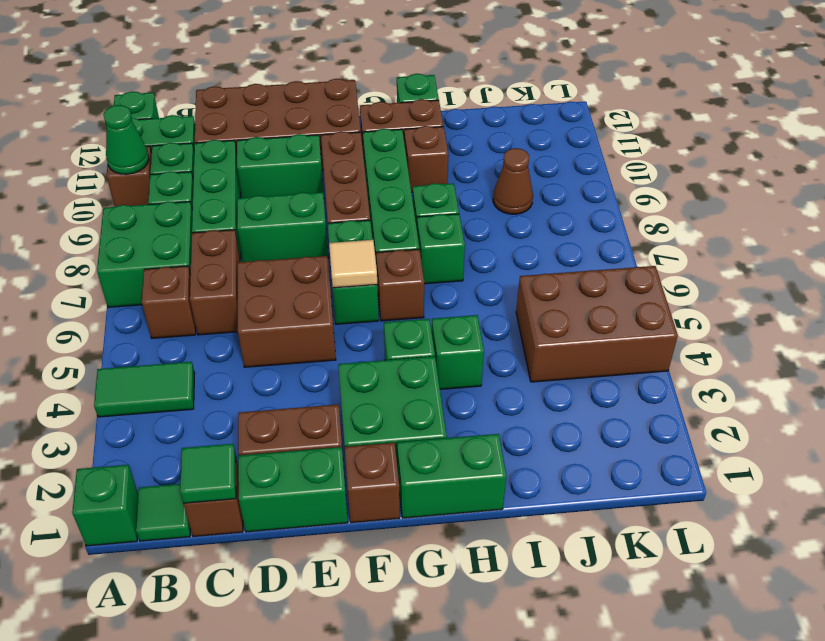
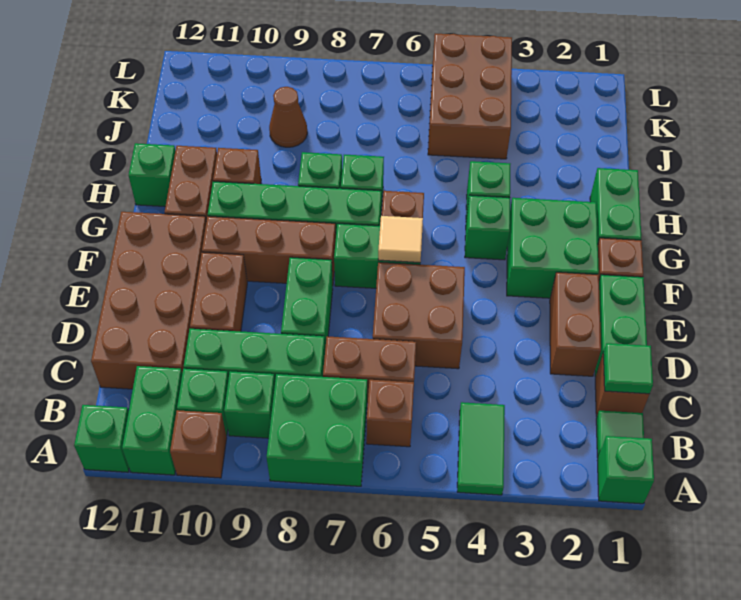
green cone A10 level 2 -> none
green brick D10:E10 level 1 -> brown brick D10:E10 level 1

